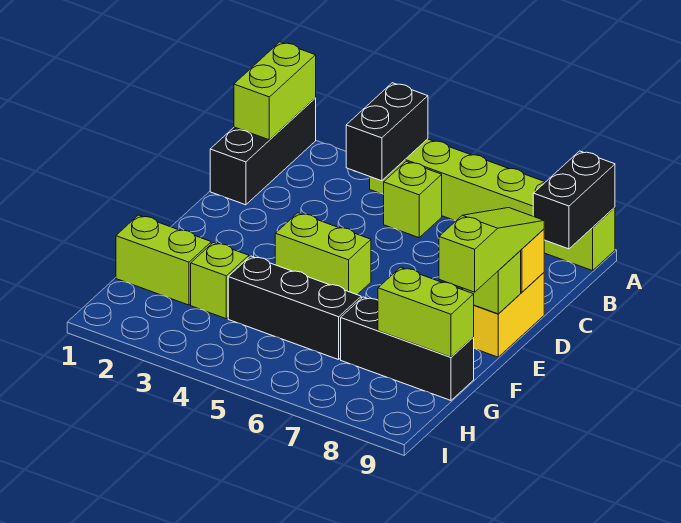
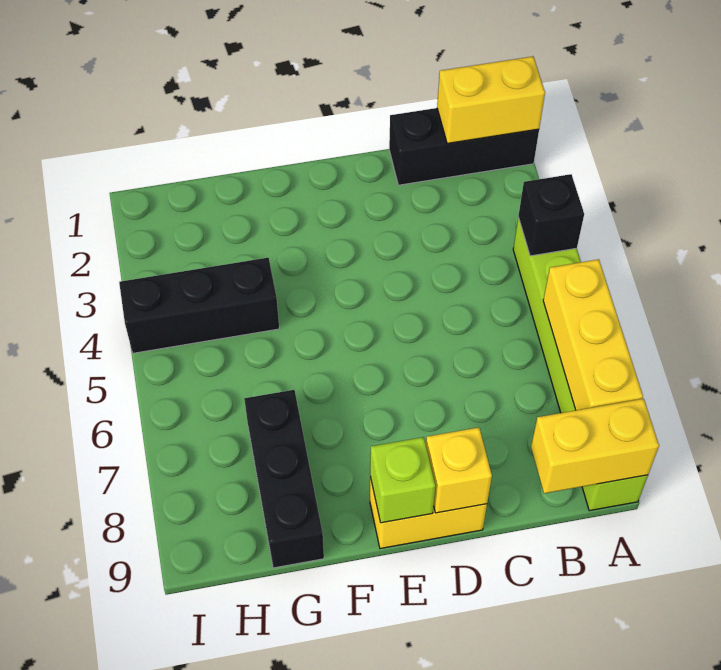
lime brick A1:B1 level 2 -> yellow brick A1:B1 level 2
black brick A4:B4 level 2 -> black brick A4 level 2
none -> yellow brick A6:A8 level 2
black brick A9:B9 level 2 -> yellow brick A9:B9 level 2
lime brick B5 level 1 -> none
lime slope D9:F9 level 3 top F -> none
lime brick E4:E5 level 1 -> none
lime brick G1:G2 level 1 -> none
lime brick G3 level 1 -> none
black brick G4:G6 level 1 -> black brick G4:I4 level 1
lime brick G8:G9 level 2 -> none

